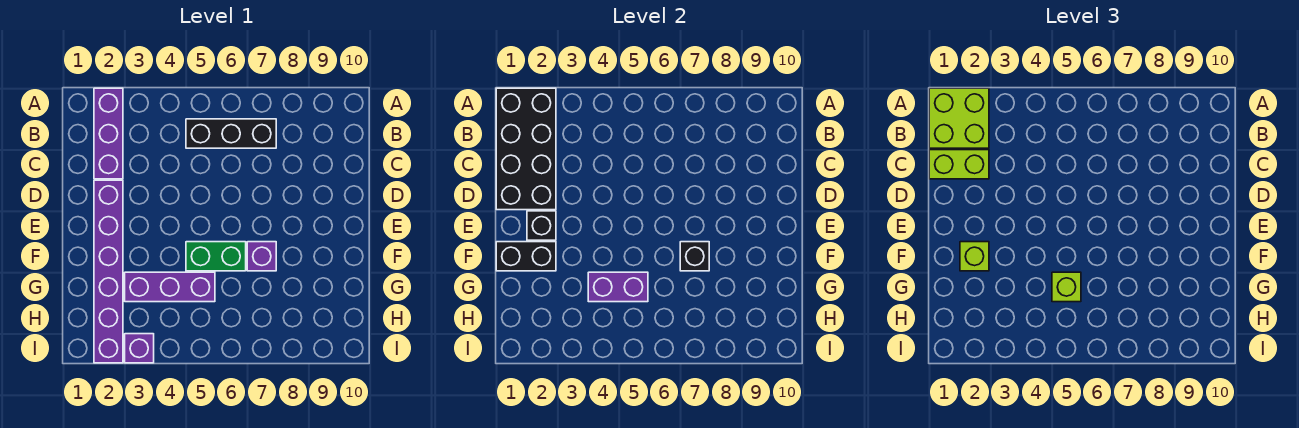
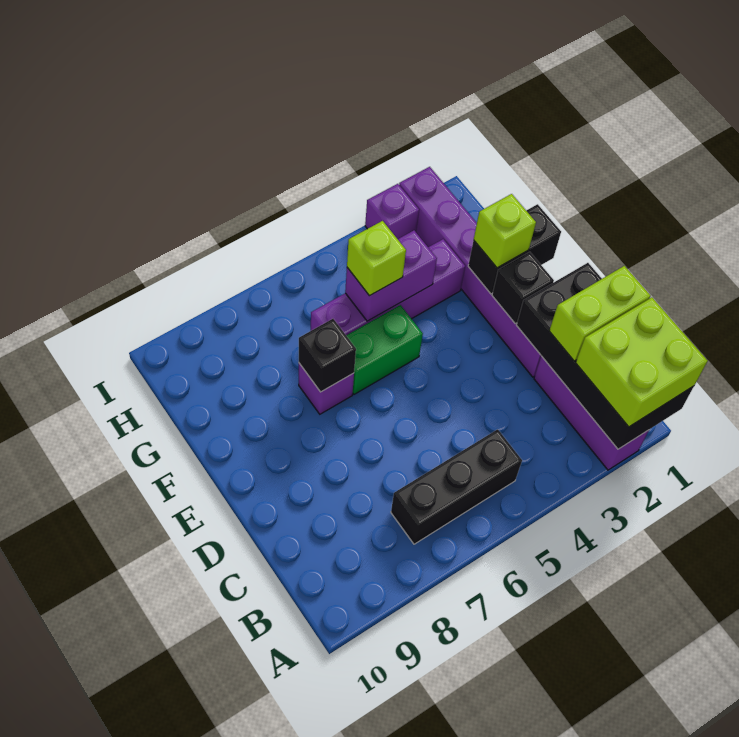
purple brick G3:G5 level 1 -> purple brick G3:G6 level 1

